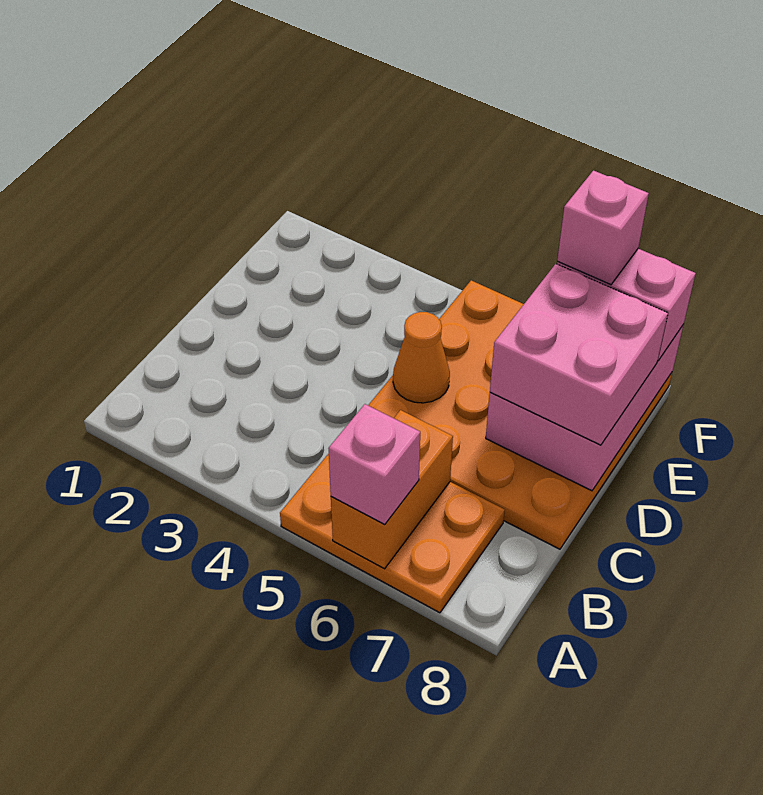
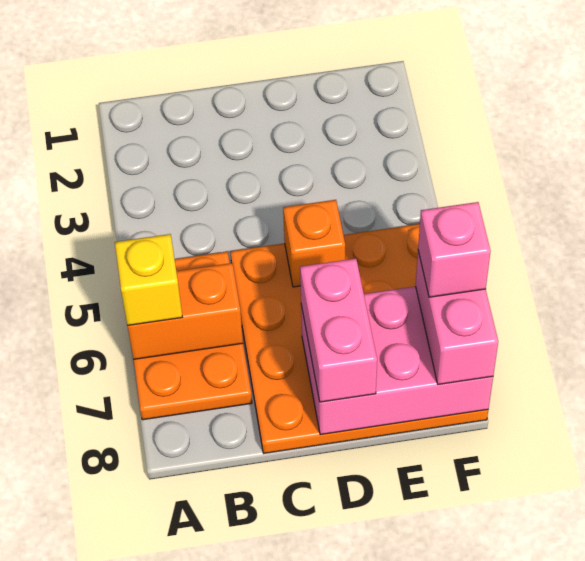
pink brick A6 level 3 -> yellow brick A6 level 3
orange cone D5 level 2 -> orange brick D5 level 2
pink brick D7:E8 level 3 -> pink brick D7:D8 level 3

